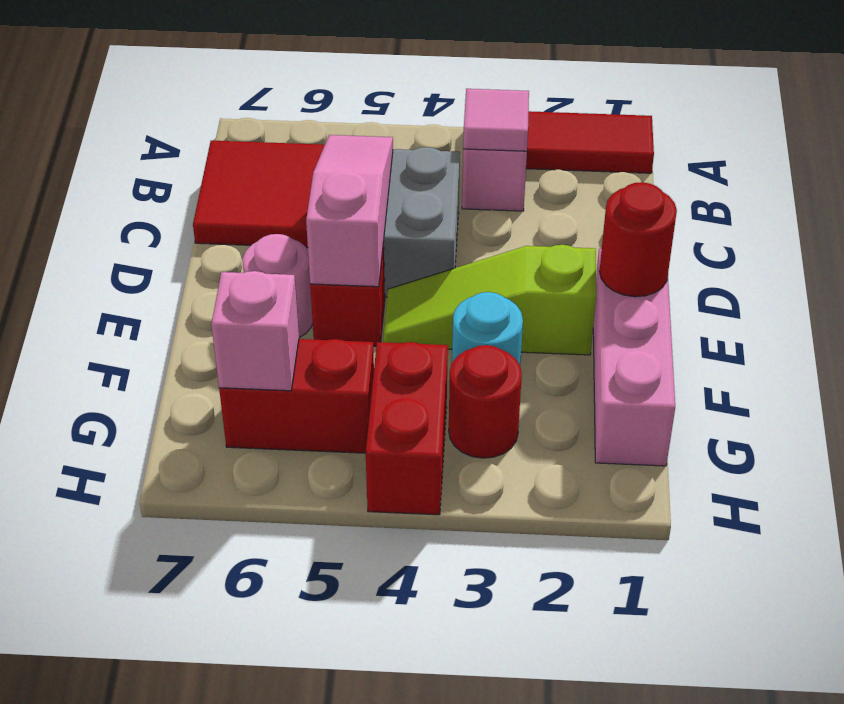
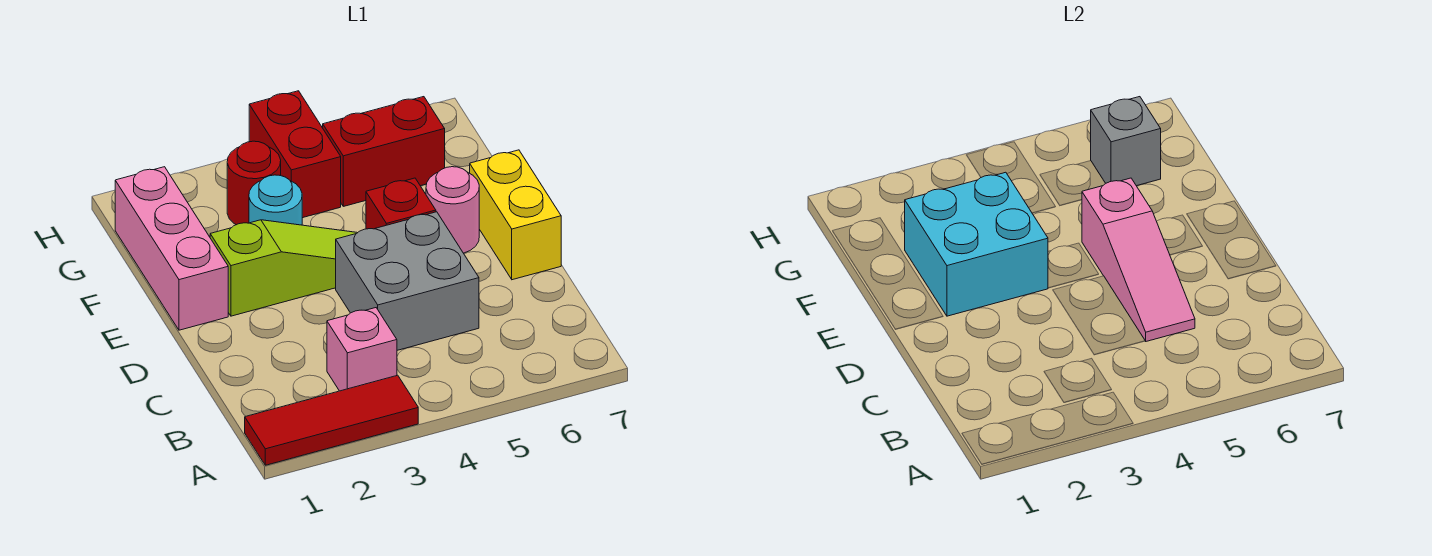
pink tile B3 level 2 -> none
red tile B6:C7 level 1 -> none
none -> yellow brick D7:E7 level 1
red round brick E1 level 2 -> none
none -> cyan brick E2:F3 level 2
pink brick G6 level 2 -> grey brick G6 level 2

